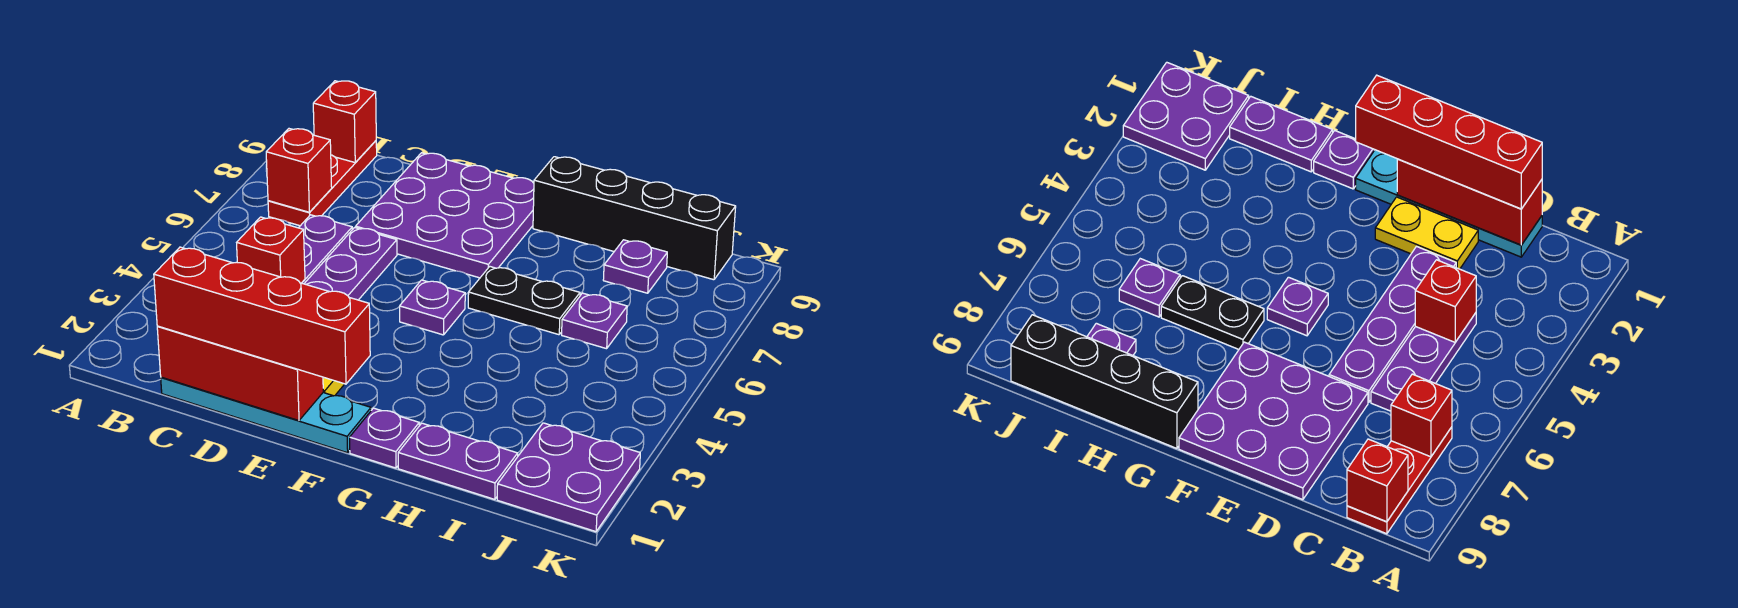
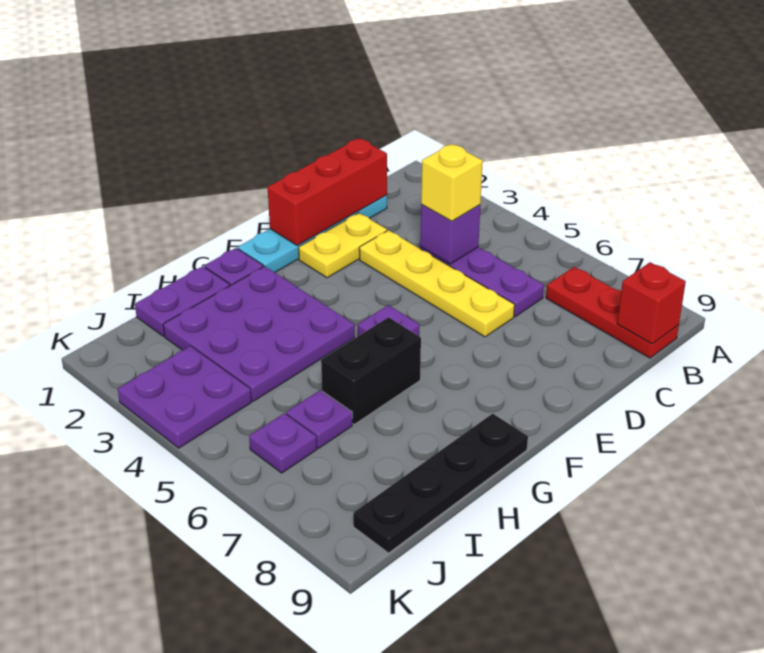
red brick B7 level 2 -> none
red brick C1:F1 level 3 -> none
red brick C4 level 2 -> purple brick C4 level 2
none -> yellow brick C4 level 3
purple plate D3:D6 level 1 -> yellow plate D3:D6 level 1
purple plate D7:F9 level 1 -> purple plate G2:I4 level 1
black plate G6:H6 level 1 -> black brick G6:H6 level 1
black brick G9:J9 level 1 -> black plate G9:J9 level 1
purple plate I8 level 1 -> purple plate J6 level 1
purple plate J1:K2 level 1 -> purple plate J3:K4 level 1

